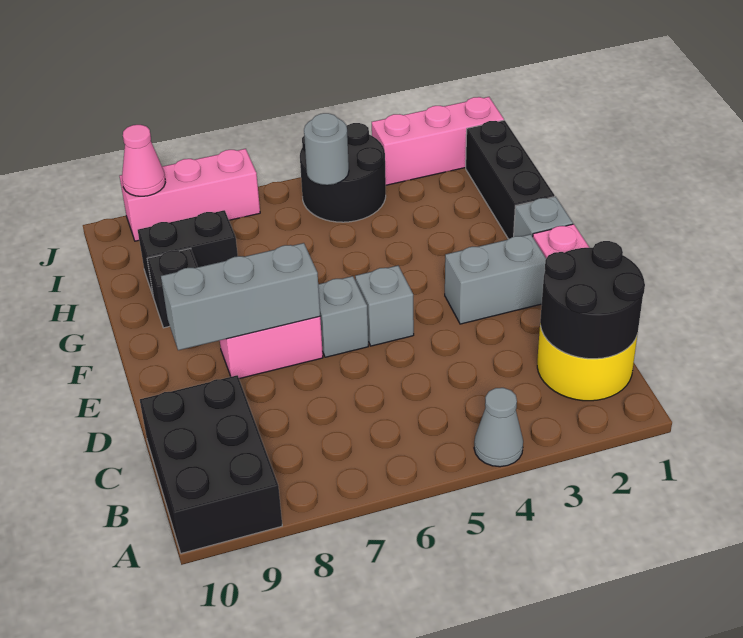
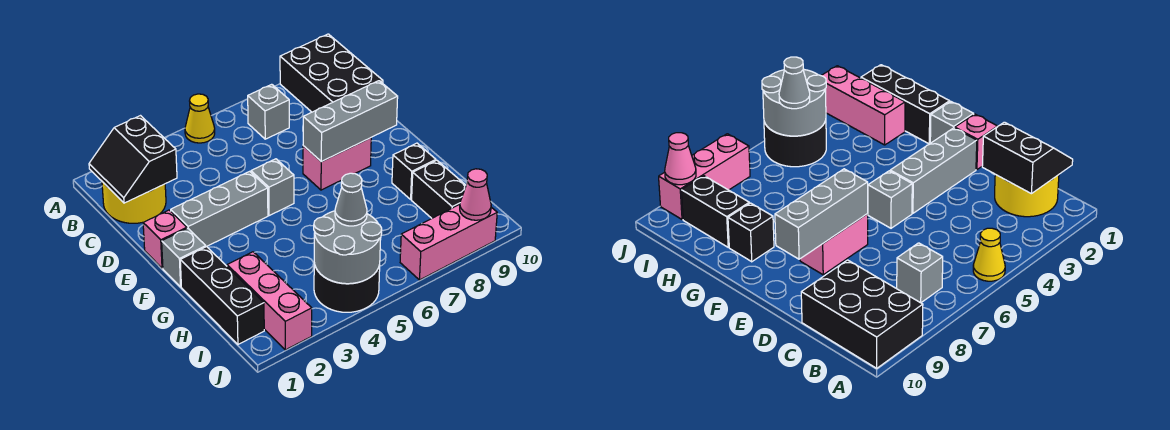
grey cone A4 level 1 -> grey cone I5 level 3
none -> yellow cone A5 level 1
black round brick B1:C2 level 2 -> black slope B1:C2 level 2 top 2
grey brick E2:E3 level 1 -> grey brick E2:E4 level 1
grey brick E6 level 1 -> grey brick B7 level 1
black brick H8:H9 level 1 -> black brick H9:I9 level 1
grey round brick I5 level 2 -> grey round brick I4:J5 level 2
pink brick J1:J3 level 1 -> pink brick H2:J2 level 1

